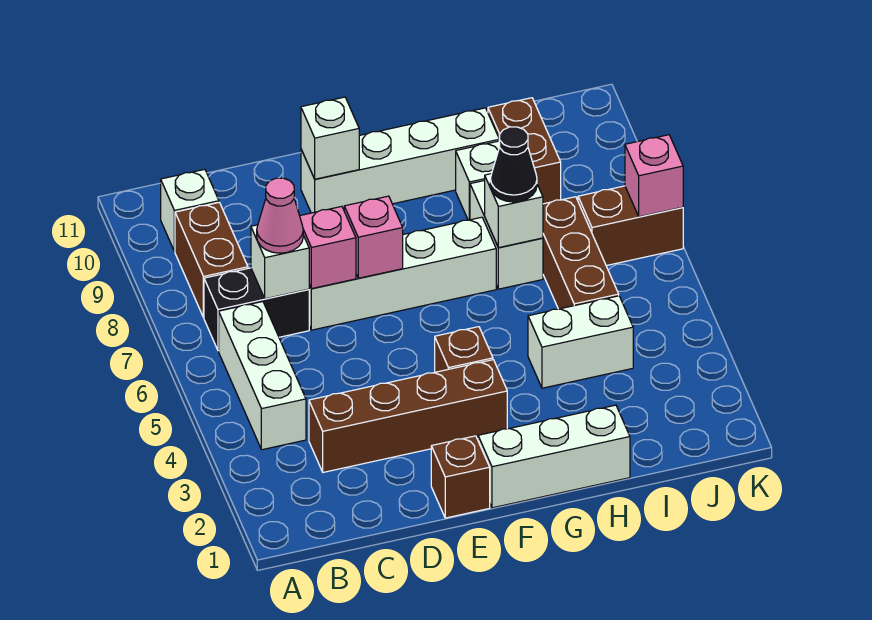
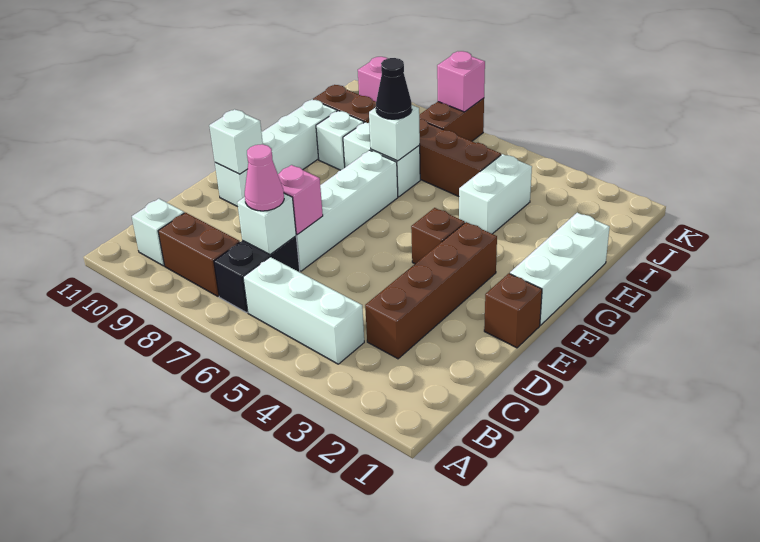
pink brick E7 level 2 -> pink brick K10 level 1

